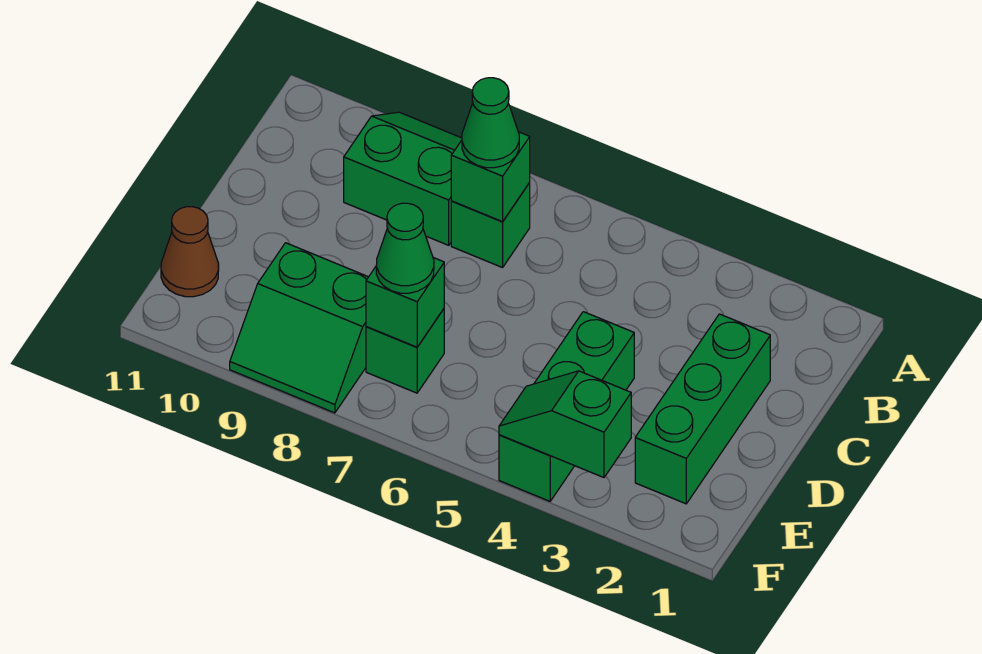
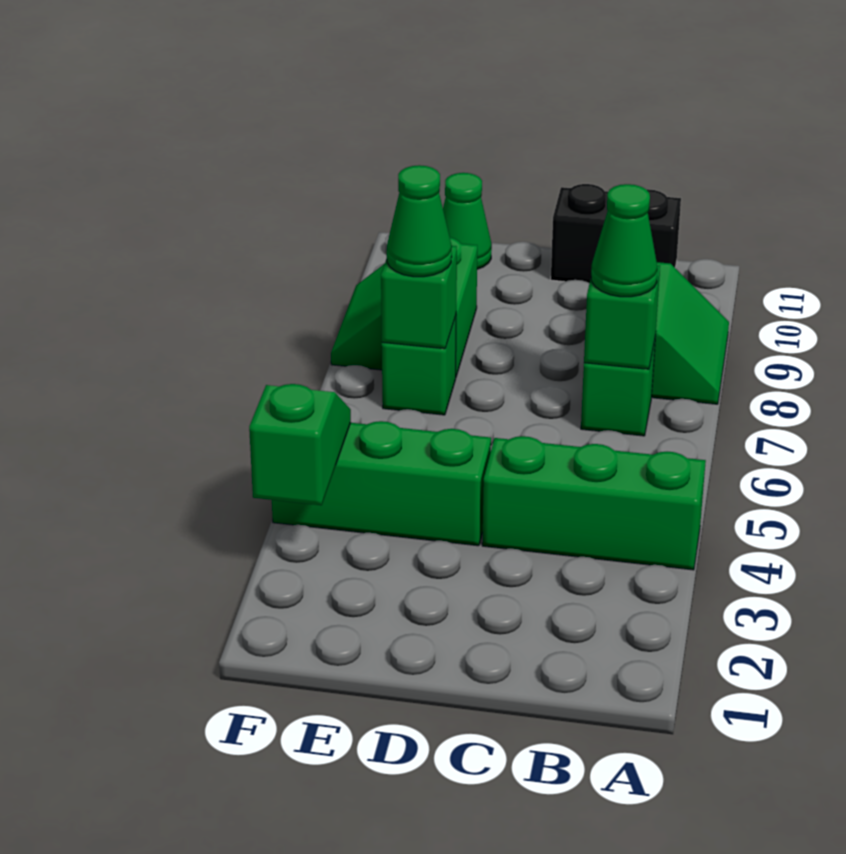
none -> black brick B11:C11 level 1
green brick C2:E2 level 1 -> green brick A4:C4 level 1
brown cone E11 level 1 -> green cone E11 level 1

